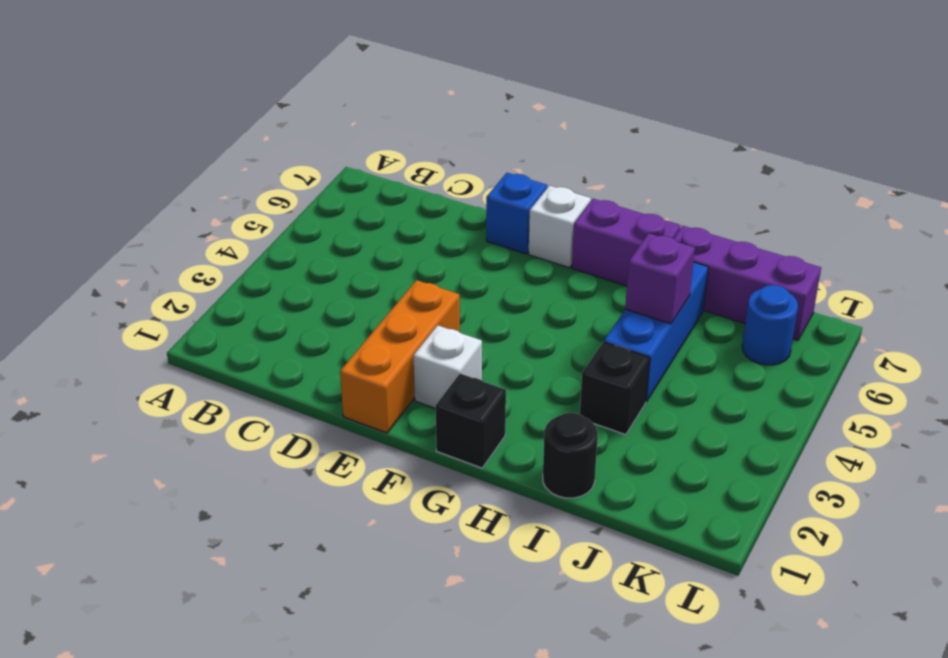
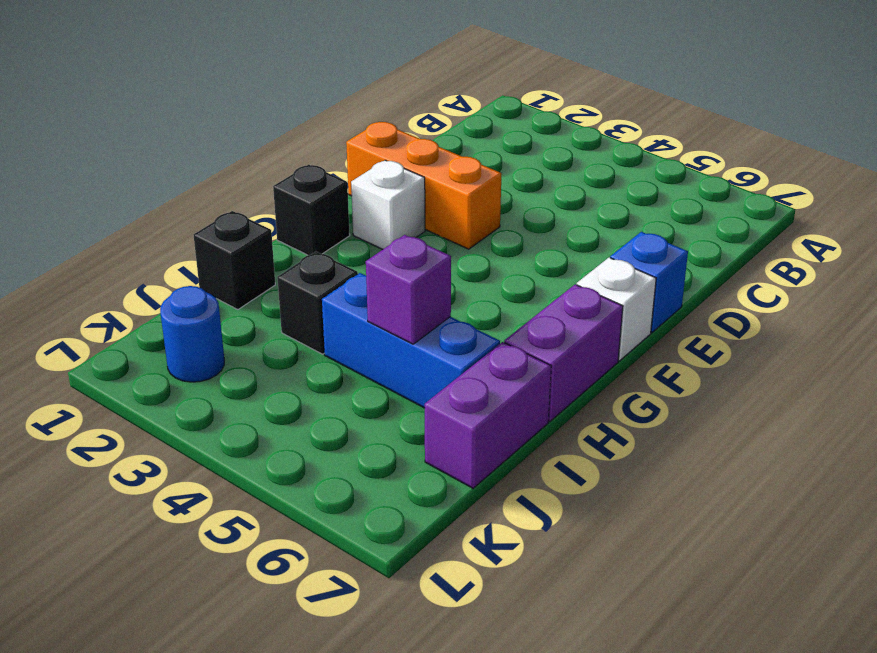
black round brick I1 level 1 -> black brick I1 level 1
purple brick I7:K7 level 1 -> purple brick I7:J7 level 1
blue round brick K6 level 1 -> blue round brick K2 level 1

